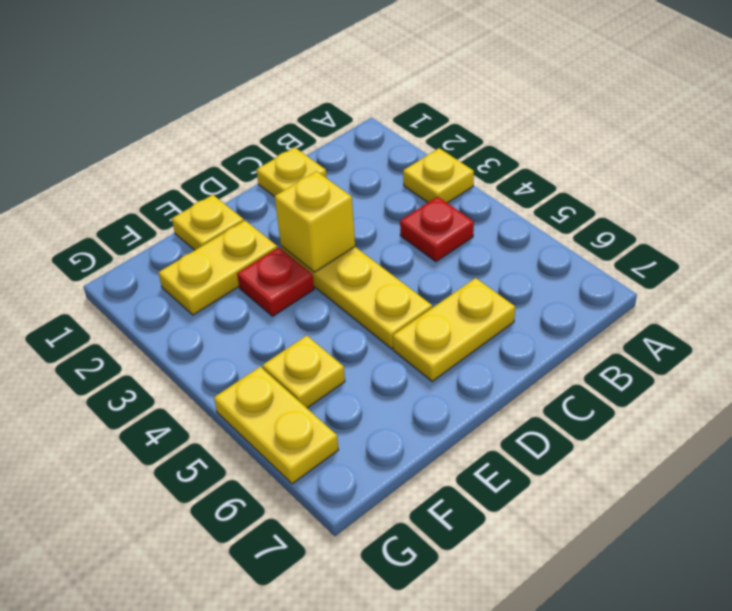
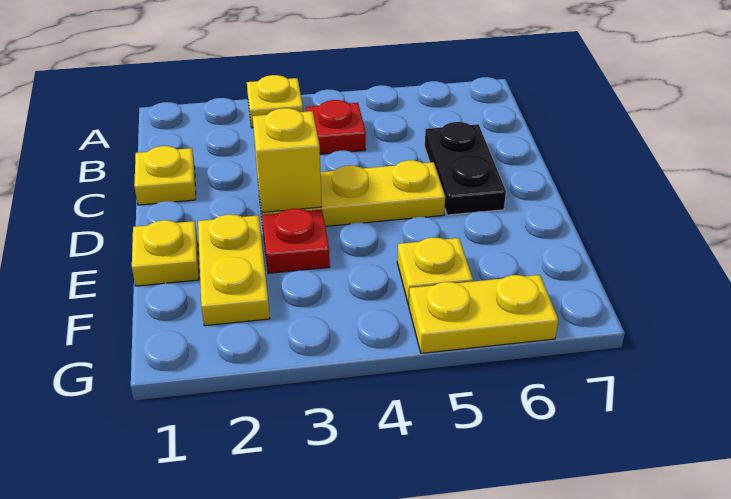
yellow plate C6:D6 level 1 -> black plate C6:D6 level 1

